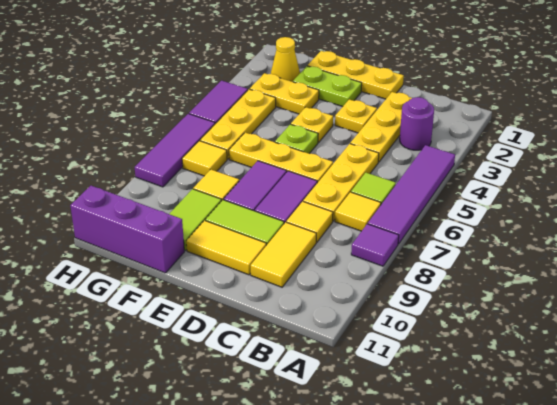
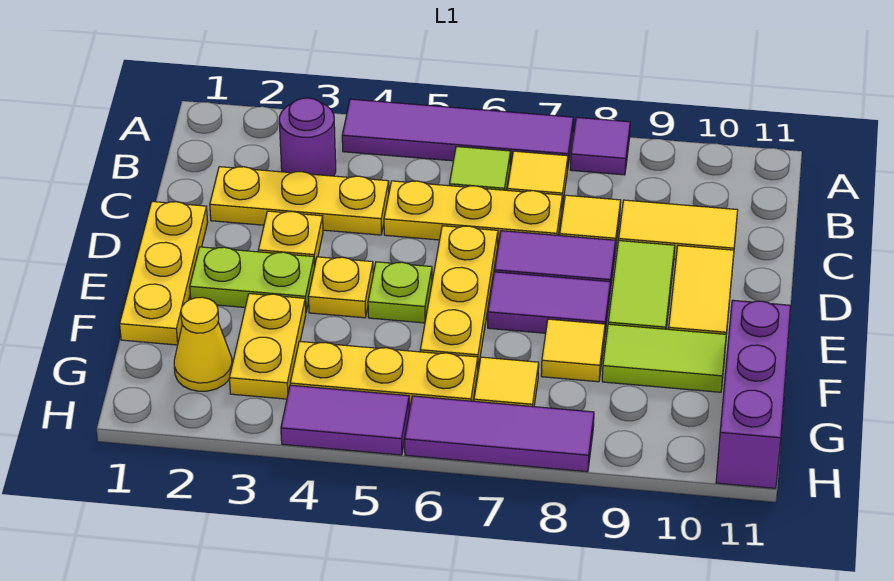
lime plate E2:F2 level 1 -> lime plate E2:E3 level 1

